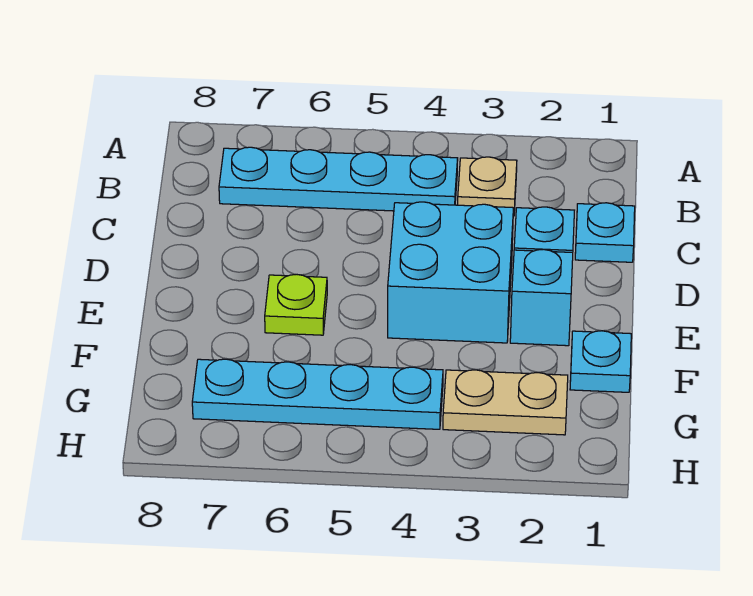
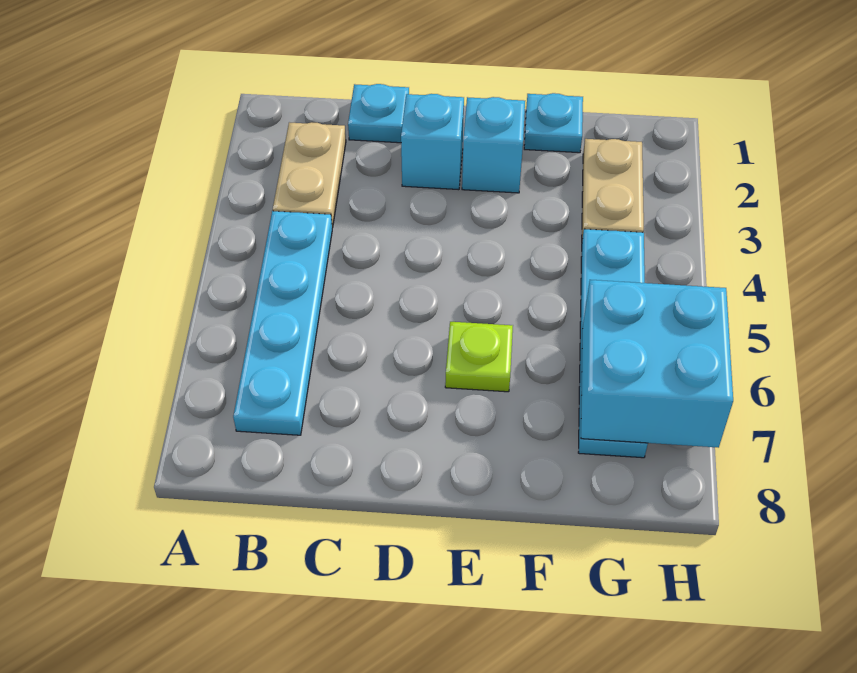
tan plate B3 level 1 -> tan plate B2:B3 level 1
cyan brick D3:E4 level 1 -> cyan brick G6:H7 level 2

